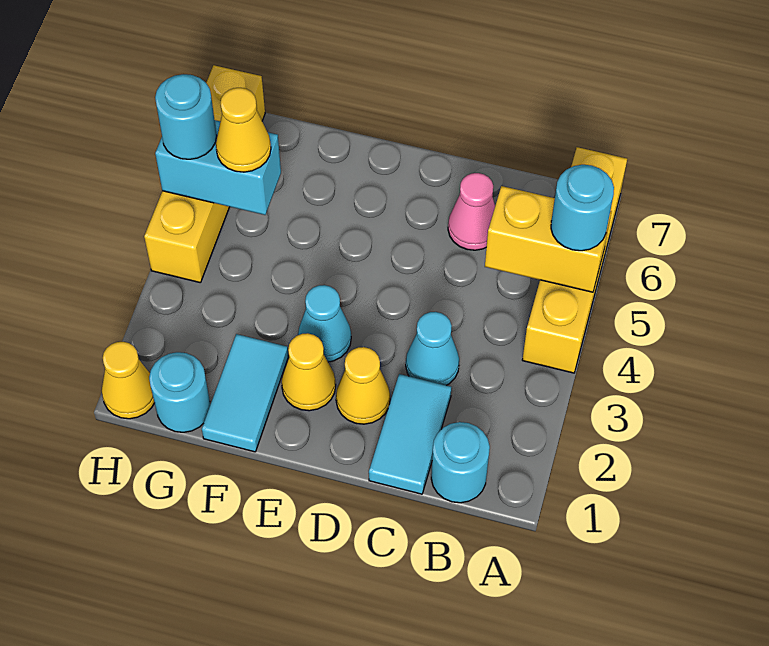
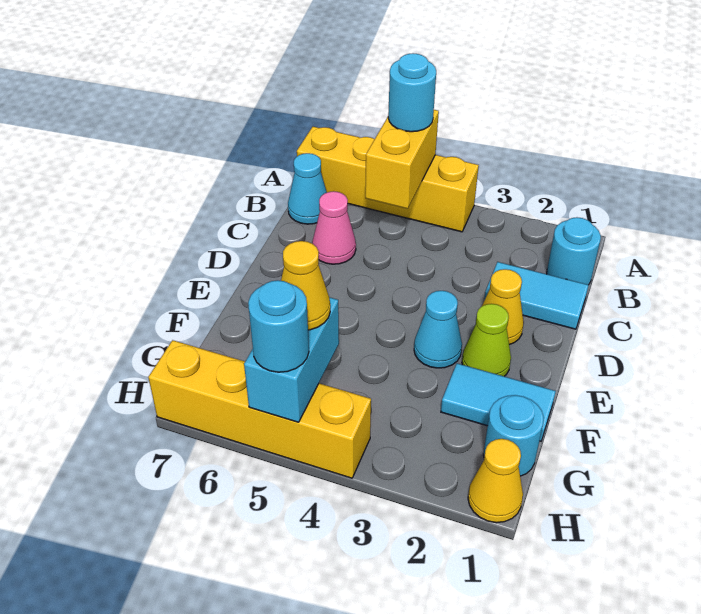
cyan cone C3 level 1 -> cyan cone B7 level 1
yellow cone E2 level 1 -> lime cone E2 level 1

